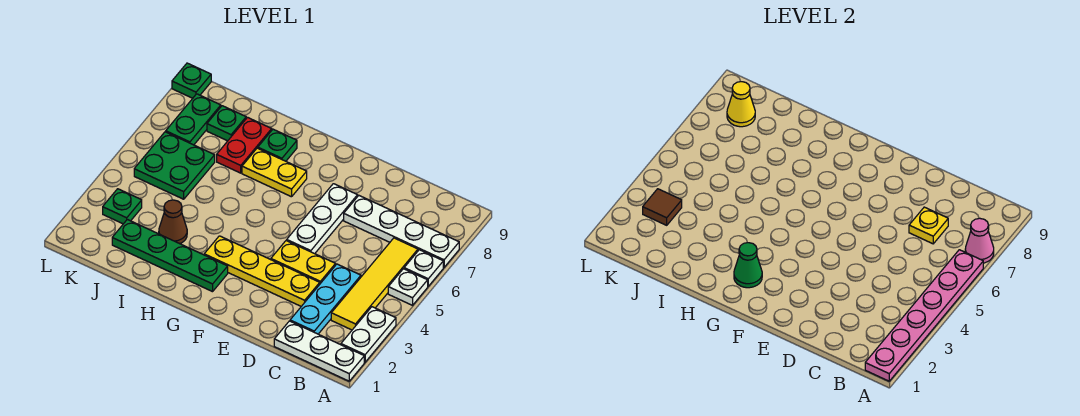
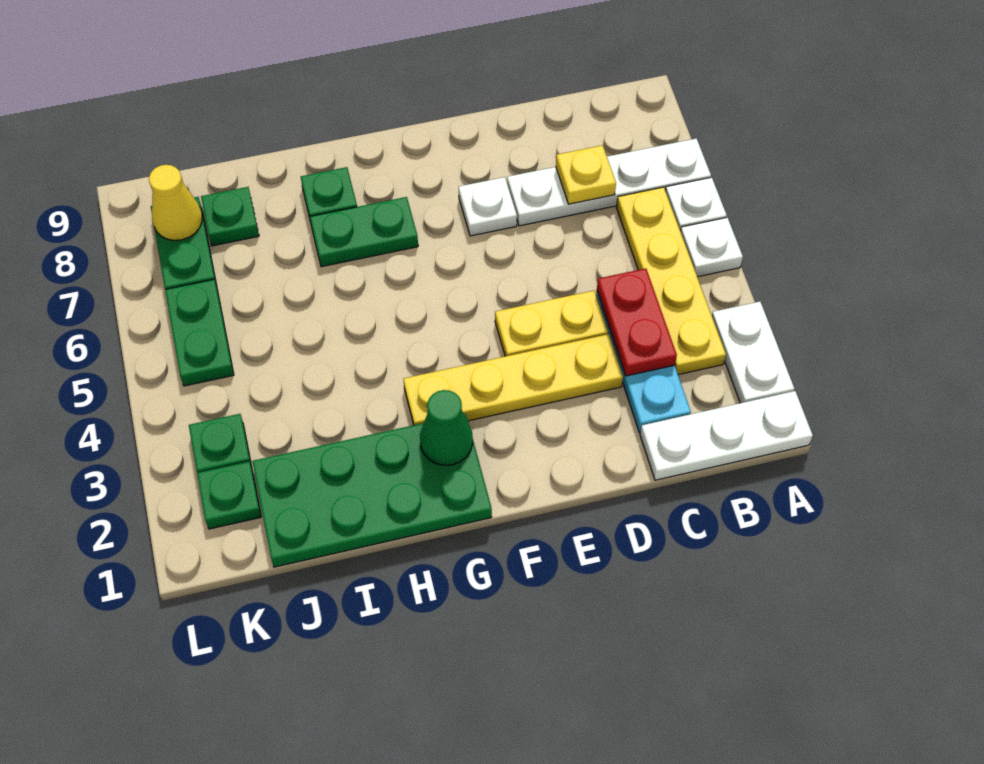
pink plate A1:A6 level 2 -> none
pink cone A7 level 2 -> none
yellow tile B3:B6 level 1 -> yellow plate B3:B6 level 1
white plate E5:E7 level 1 -> white plate E7 level 1
green plate G2:J2 level 1 -> green plate G1:J2 level 1
yellow plate G7:H7 level 1 -> green plate G7:H7 level 1
brown cone I3 level 1 -> none
red plate I7:I8 level 1 -> red plate C3:C4 level 2
green plate J5:K6 level 1 -> green plate K5:K6 level 1
brown tile K3 level 2 -> none
green plate L9 level 1 -> green plate K2 level 1

